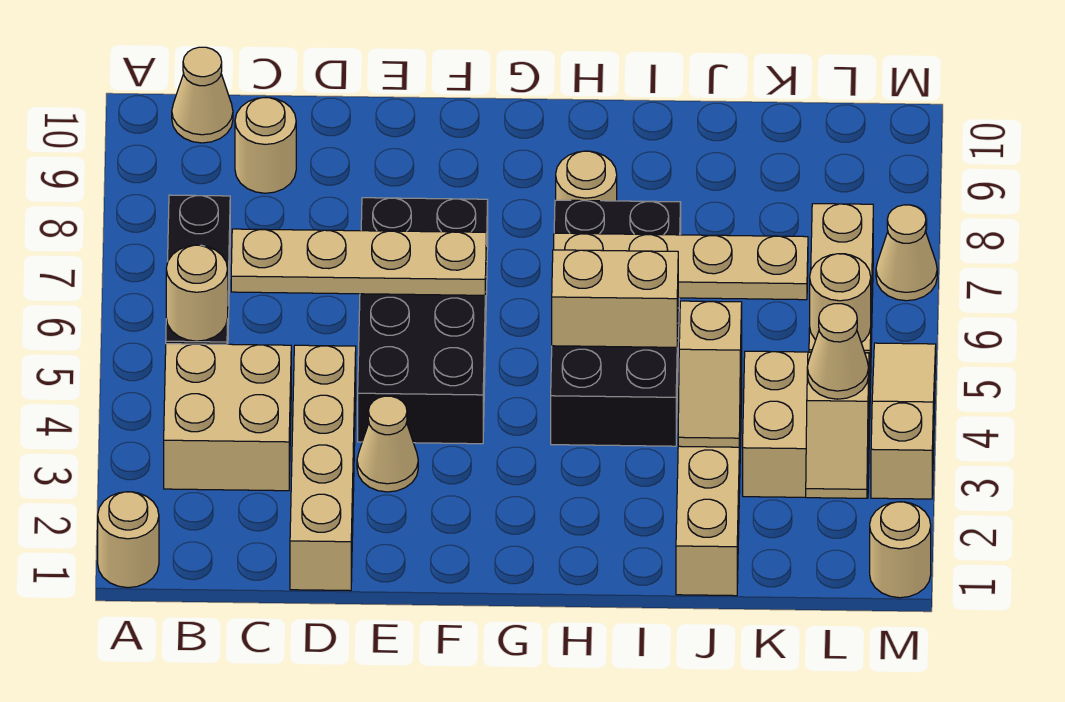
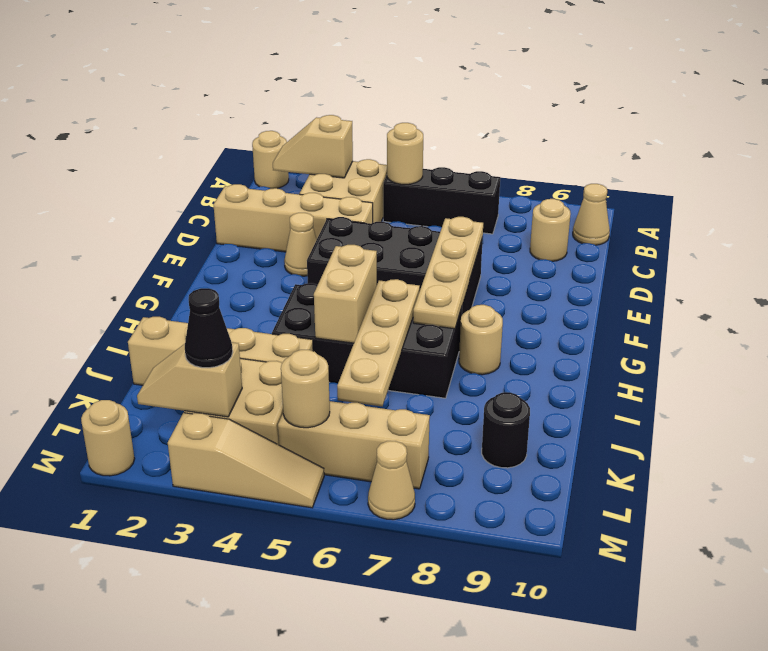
tan plate C6:F6 level 2 -> tan plate E7:H7 level 2
tan slope J3:J4 level 2 top 4 -> tan slope B2:B3 level 2 top 3
none -> black round brick K9 level 1
tan cone L3 level 3 -> black cone L3 level 3

